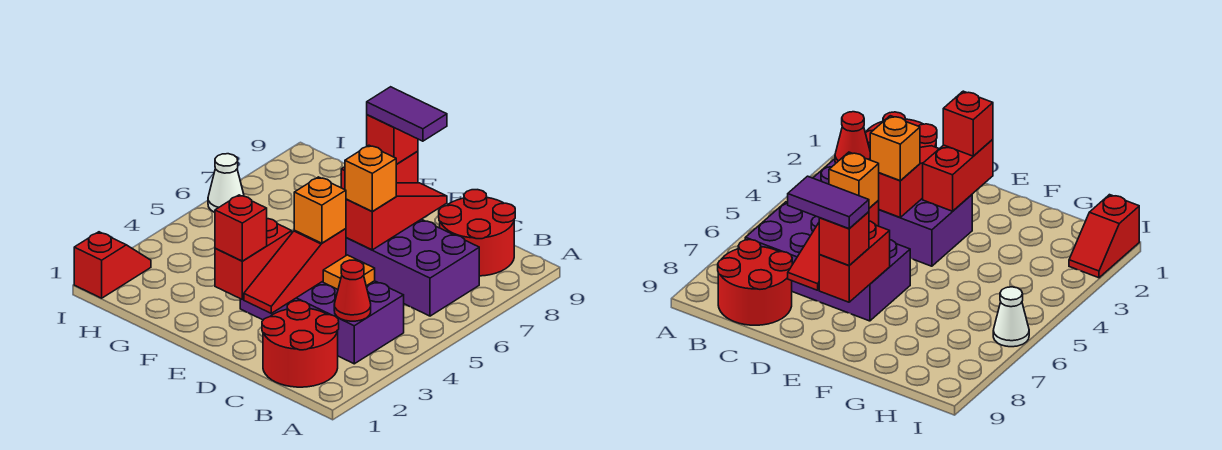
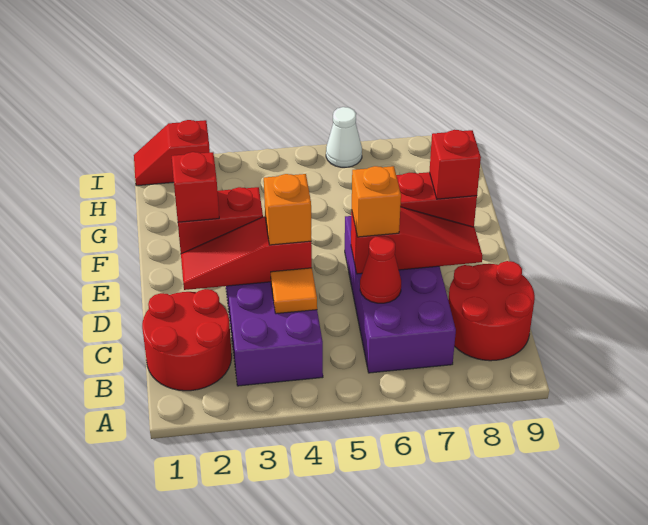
red cone B3 level 2 -> red cone C6 level 2
purple tile D8:E8 level 4 -> none
red slope I1:I2 level 1 top 1 -> red slope I1:I2 level 1 top 2

